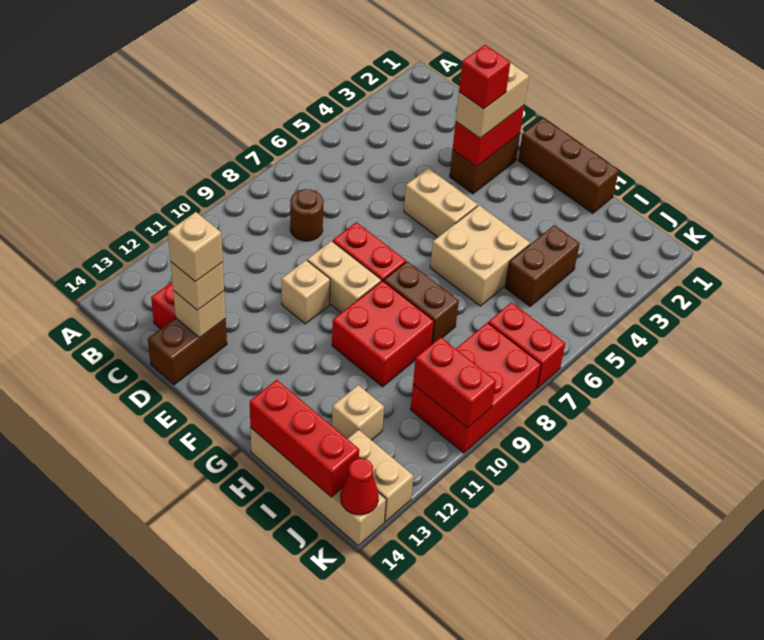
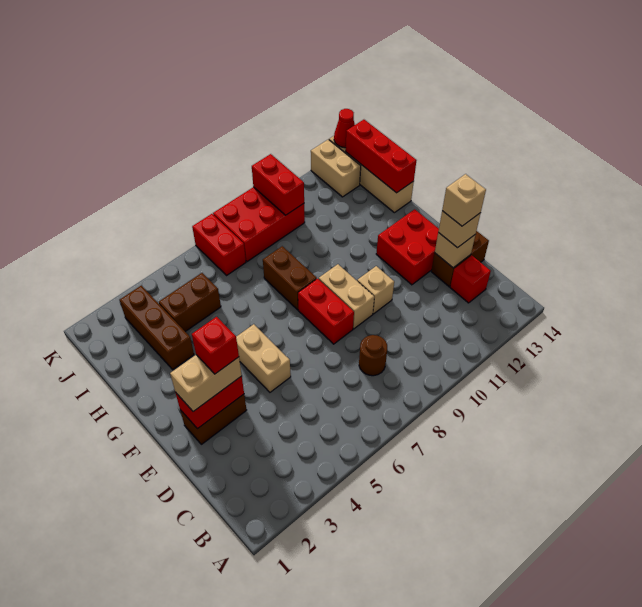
brown brick F1:H1 level 1 -> brown brick H3:J3 level 1
tan brick G5:H6 level 1 -> none
red brick G9:H10 level 1 -> red brick E12:F13 level 1
tan brick I12 level 1 -> none

